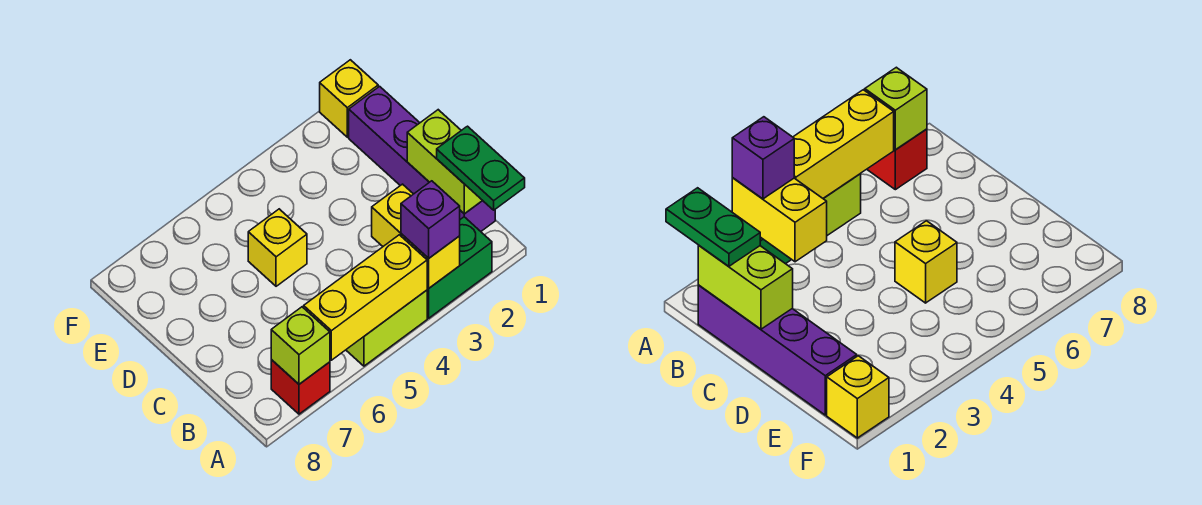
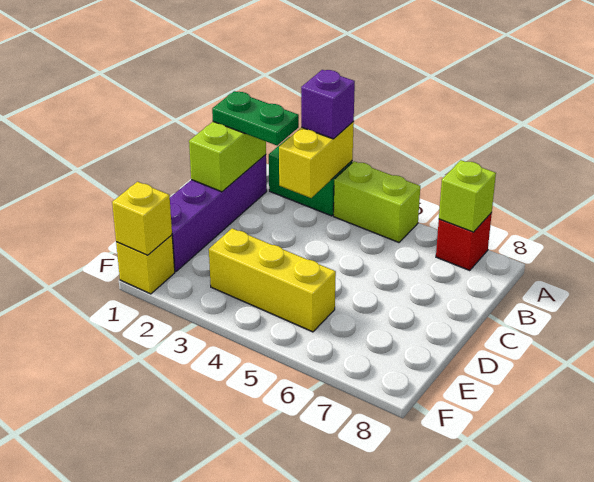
green plate A1:B1 level 3 -> green plate B1:B2 level 3
yellow brick A4:A6 level 2 -> yellow brick E3:E5 level 1
yellow brick D5 level 1 -> yellow brick F1 level 2

